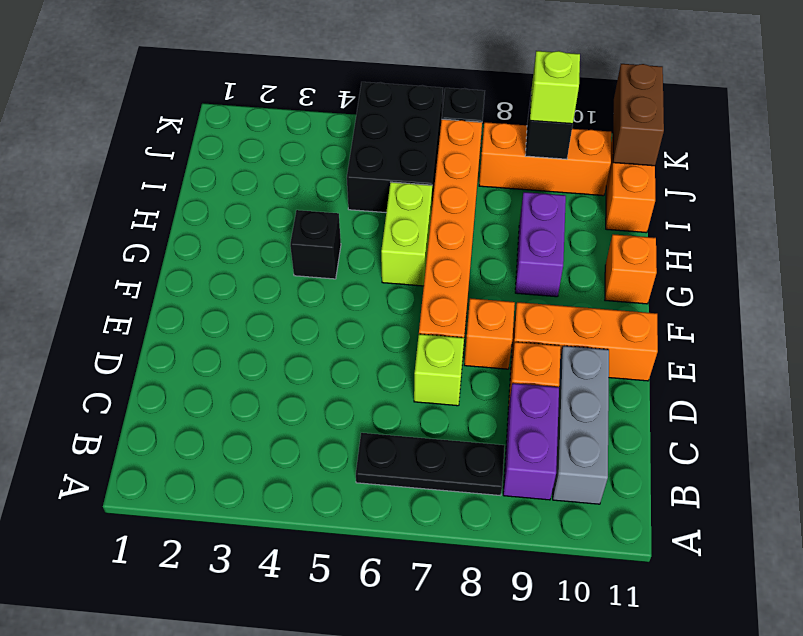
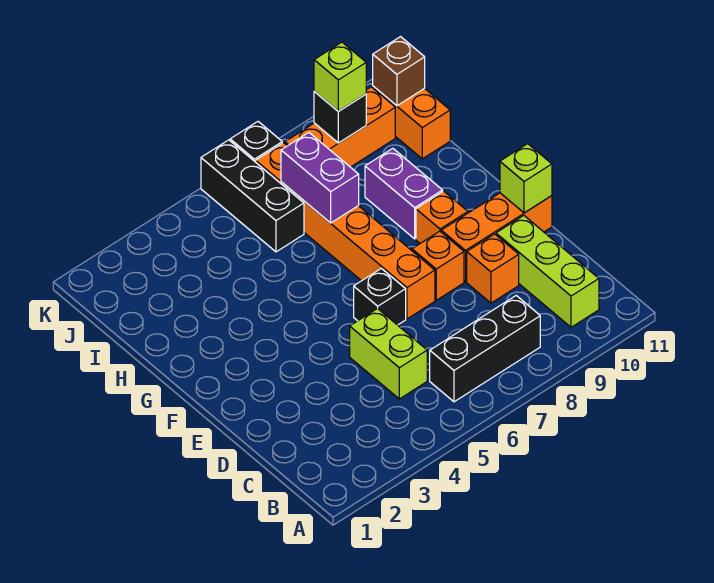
black plate B6:B8 level 1 -> black brick B6:B8 level 1
purple brick B9:C9 level 1 -> purple brick H7:I7 level 2
grey brick B10:D10 level 1 -> lime brick B10:D10 level 1
lime brick D7 level 1 -> lime brick E11 level 2
black brick G4 level 1 -> black brick E6 level 1
lime brick G6:H6 level 1 -> lime brick C5:D5 level 1
orange brick G11 level 1 -> orange brick F9 level 1
black brick I5:K6 level 1 -> black brick I6:K6 level 1
brown brick J11:K11 level 2 -> brown brick J11 level 2

